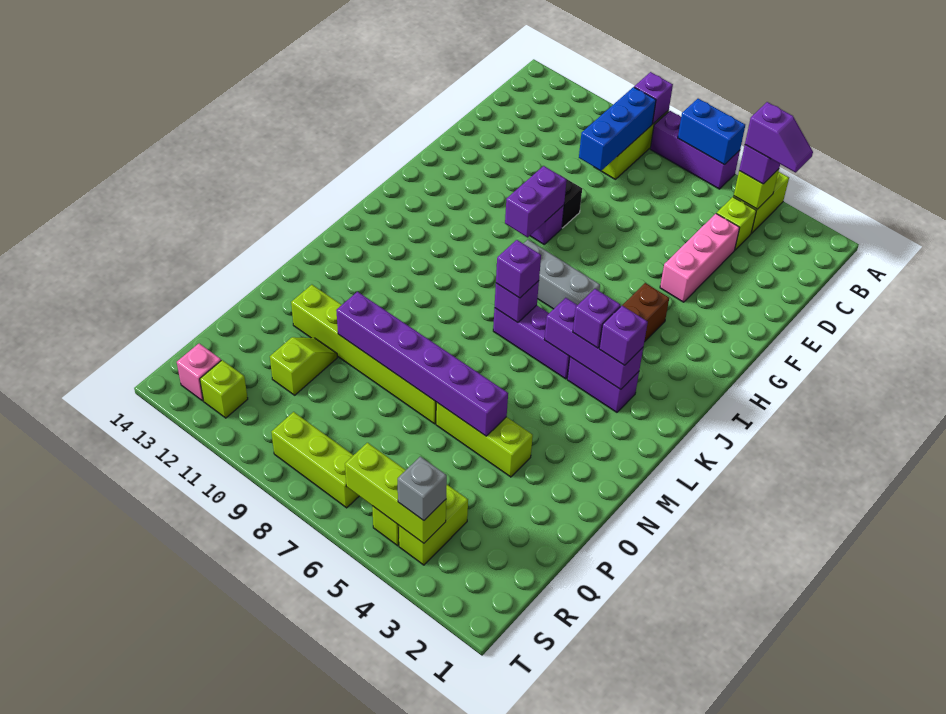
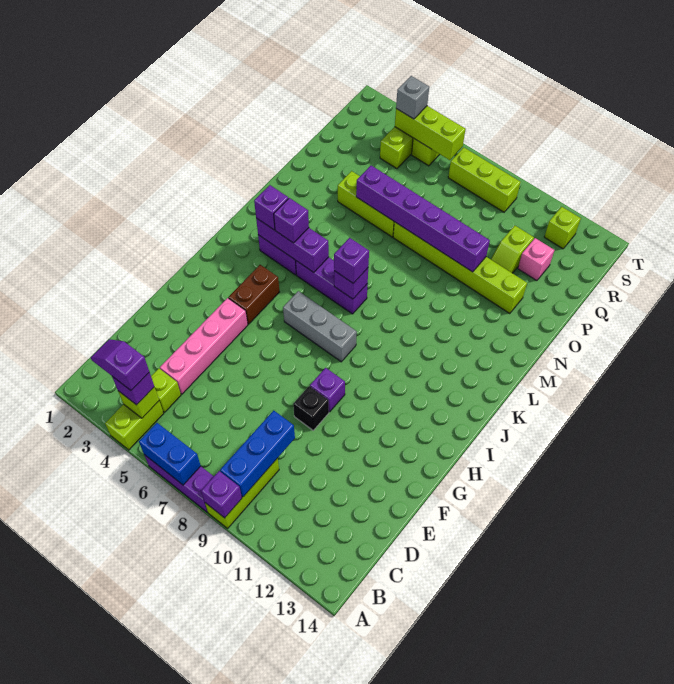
pink brick D4:F4 level 1 -> pink brick D4:G4 level 1
purple brick G9:H9 level 2 -> none
pink brick S13 level 1 -> pink brick Q12 level 1

